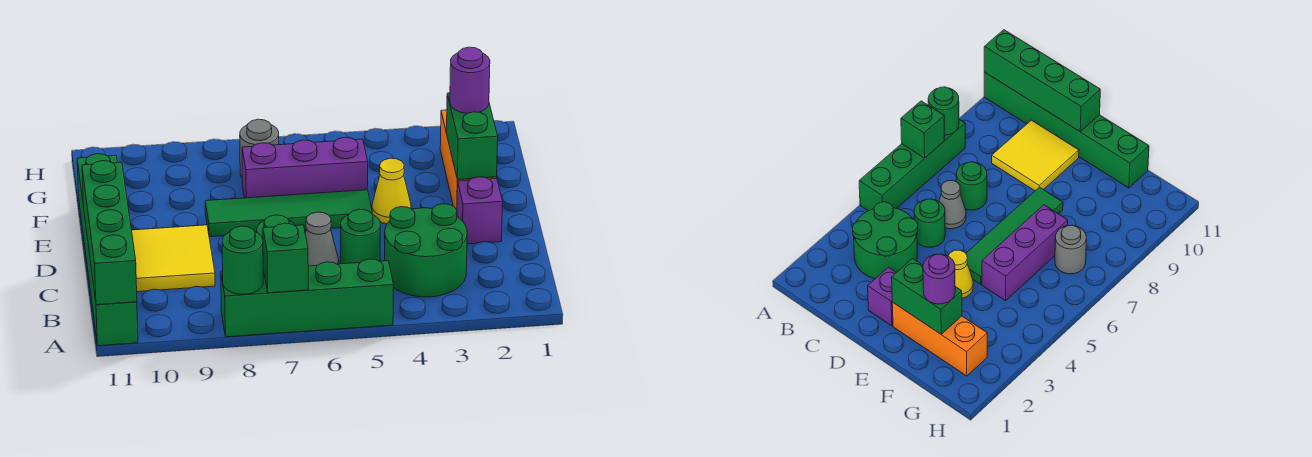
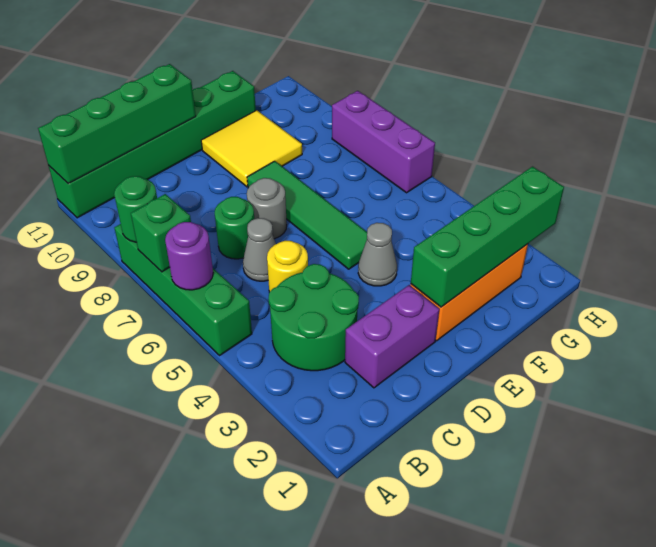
green round brick C5 level 1 -> yellow round brick C5 level 1
yellow tile C9:D10 level 1 -> yellow tile E9:F10 level 1
purple brick D2 level 1 -> purple brick C2:D2 level 1
green brick E2:F2 level 2 -> green brick E2:H2 level 2
yellow cone E4 level 1 -> grey cone E4 level 1
purple round brick F2 level 3 -> purple round brick A6 level 2
purple brick F5:F7 level 1 -> purple brick H6:H8 level 1
grey round brick G7 level 1 -> grey round brick D7 level 1

